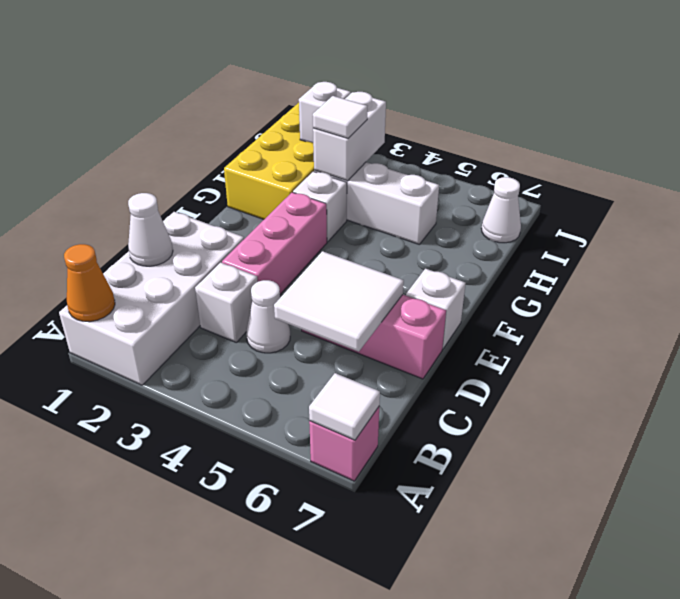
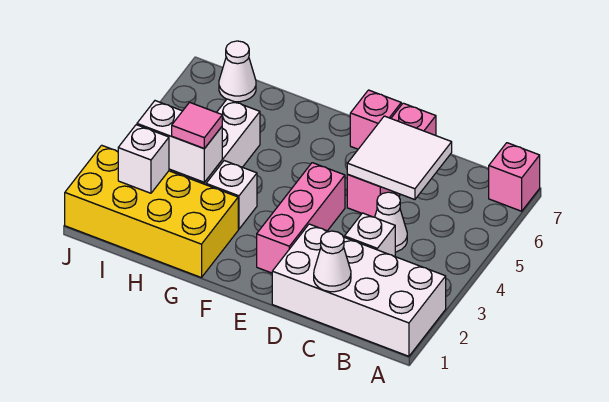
orange cone A1 level 2 -> none
white tile A7 level 2 -> none
pink brick D3:F3 level 1 -> pink brick E2:E4 level 1
white brick E7 level 1 -> pink brick E7 level 1
white tile H3 level 3 -> pink tile H3 level 3

